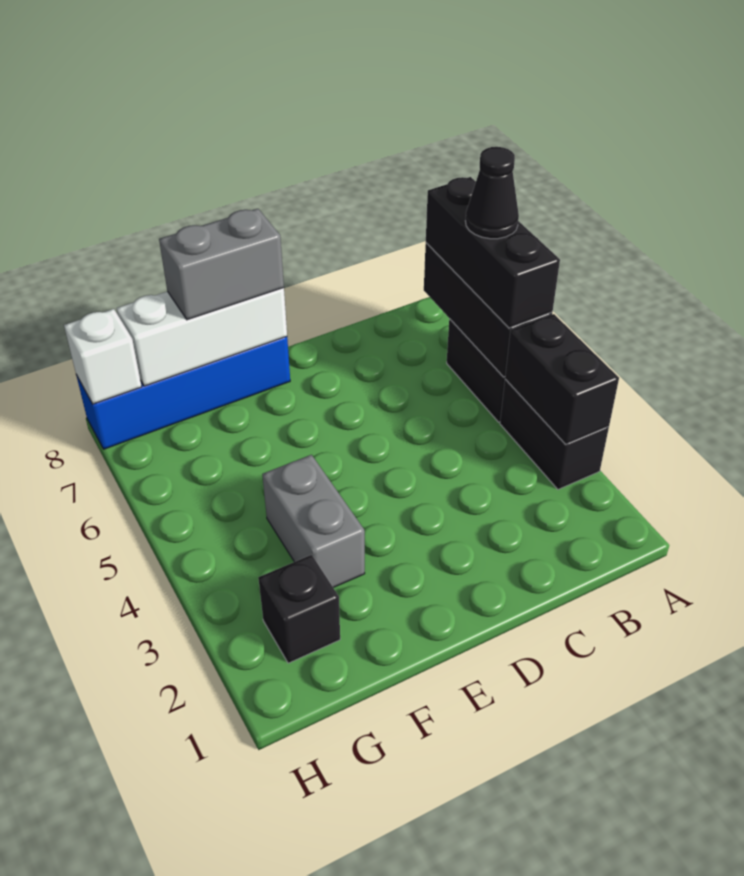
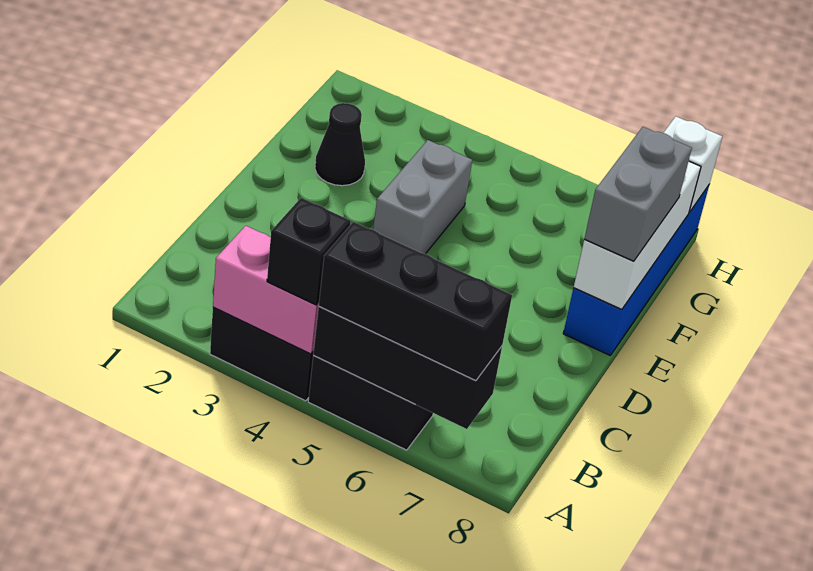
black brick A3:A4 level 2 -> pink brick A3:A4 level 2
black cone A6 level 4 -> black cone F2 level 1
grey brick F3:F4 level 1 -> grey brick E4:F4 level 1
black brick G2 level 1 -> black brick A4 level 3

